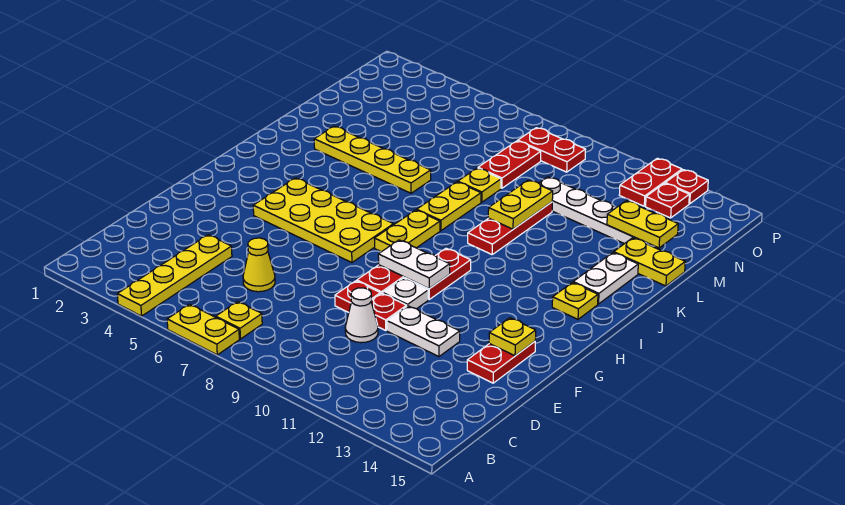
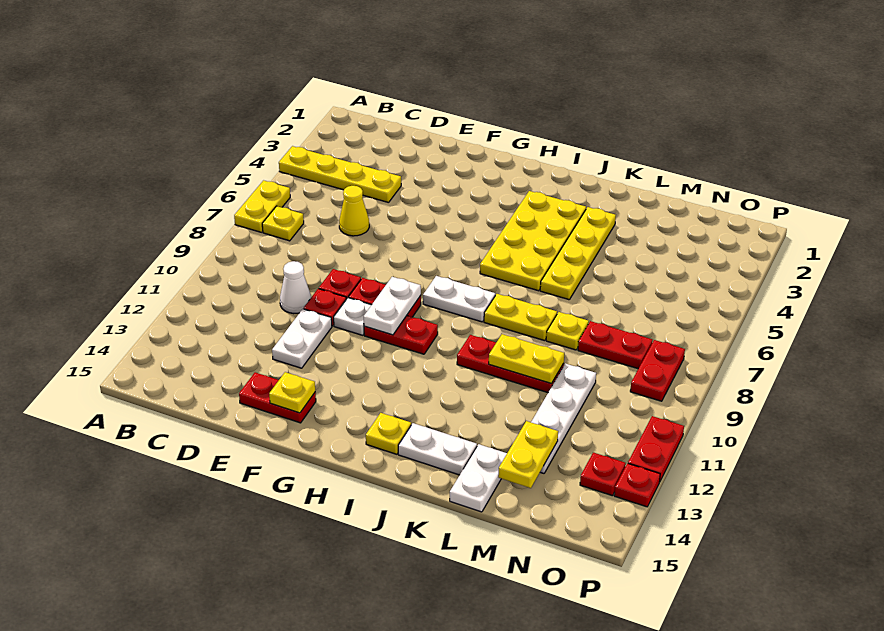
yellow plate G4:H7 level 1 -> yellow plate I3:J6 level 1
yellow plate H8:I8 level 1 -> white plate H8:I8 level 1
yellow plate L14:L15 level 1 -> white plate L14:L15 level 1
red plate O12:P12 level 1 -> red plate P11:P12 level 1

